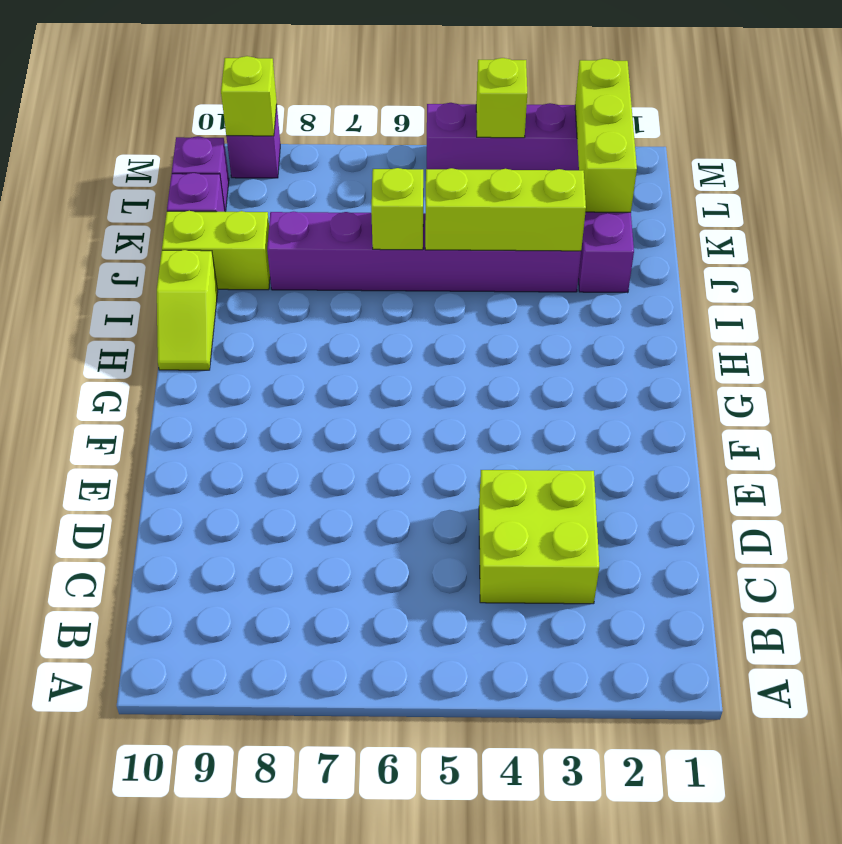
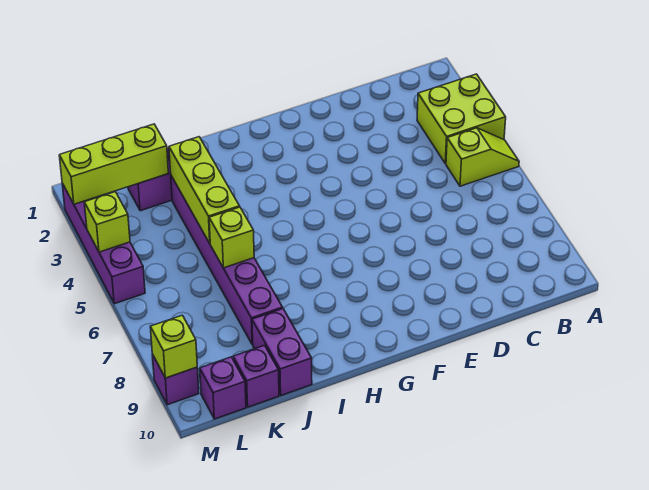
lime brick C3:D4 level 1 -> lime brick A3:B4 level 1
lime slope H10:I10 level 1 top I -> lime slope A5:B5 level 1 top B
lime brick J9:J10 level 1 -> purple brick J9:J10 level 1

